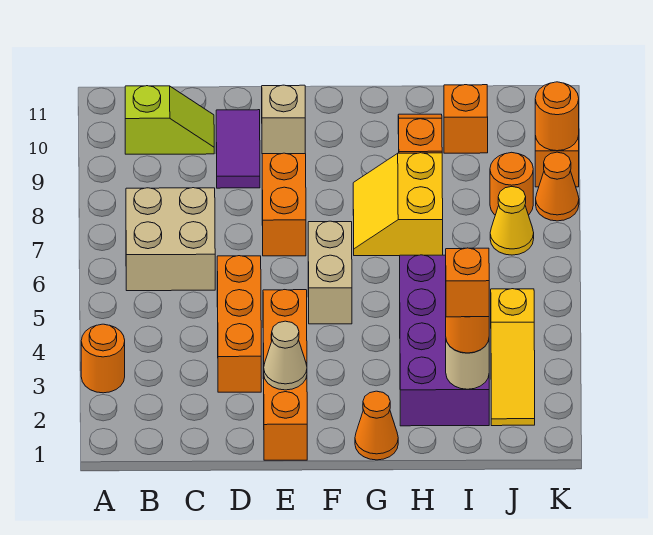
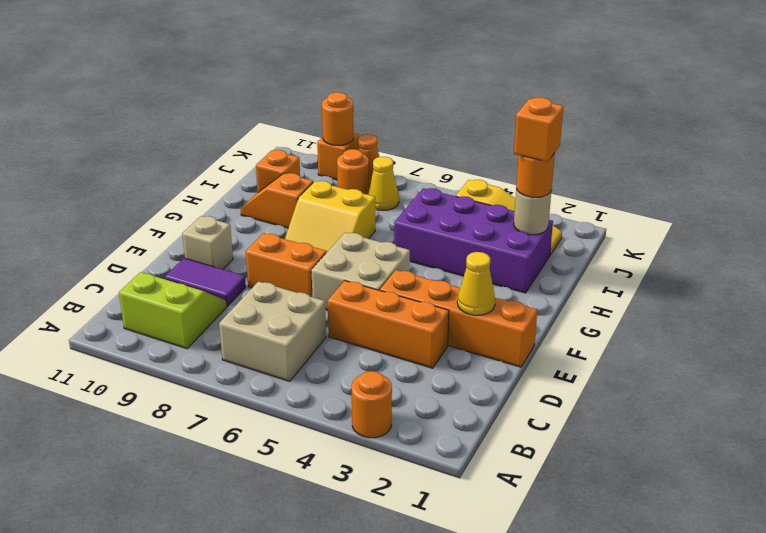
lime slope B10:C10 level 1 top B -> lime slope B9:C10 level 1 top B
tan cone E2 level 2 -> yellow cone E2 level 2
tan brick F5:F6 level 1 -> tan brick E5:F6 level 1
orange cone G1 level 1 -> none

